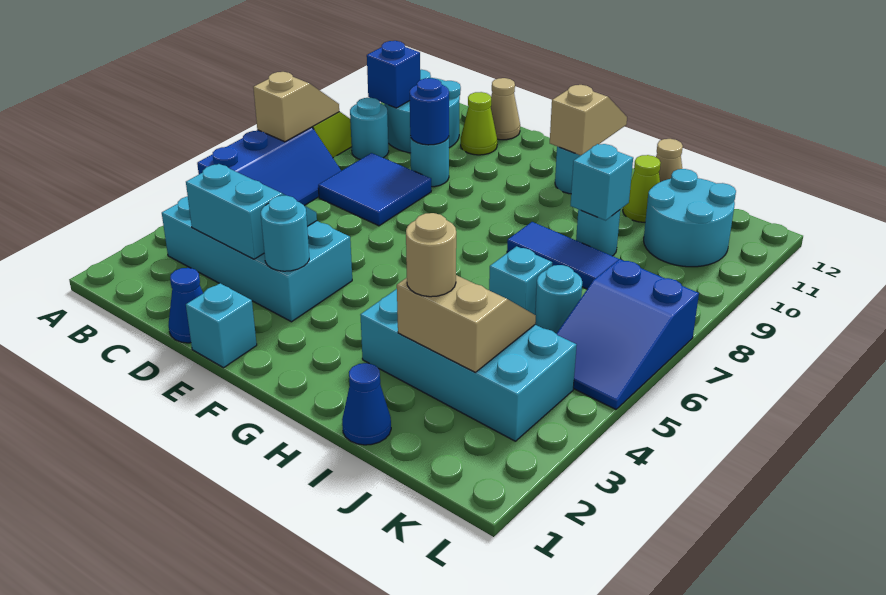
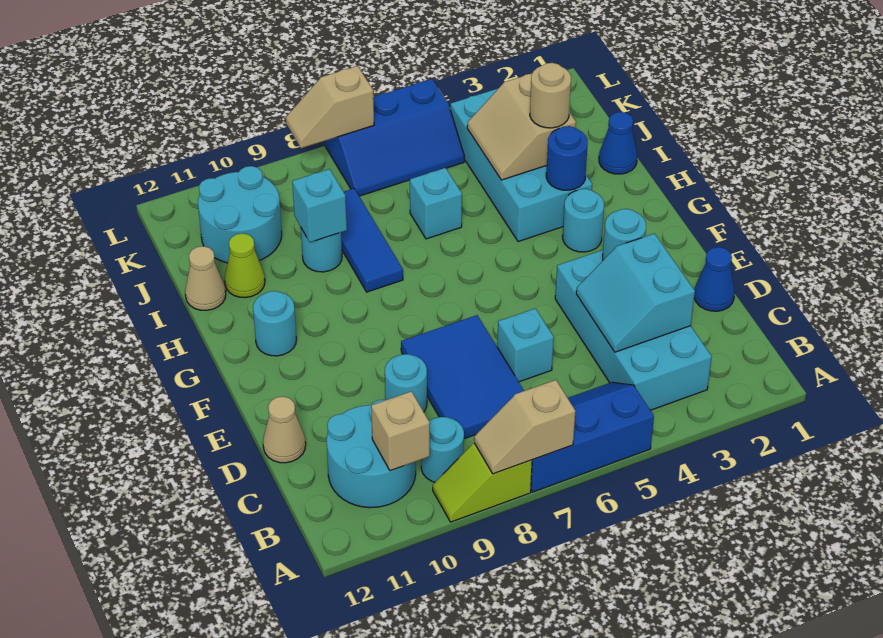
blue brick B10 level 2 -> tan brick B10 level 2
blue tile C7:D8 level 1 -> blue tile C7:E8 level 1
blue round brick D9 level 2 -> blue round brick H3 level 2
lime cone D11 level 1 -> none
cyan brick E1 level 1 -> cyan brick D6 level 1
tan slope G11:G12 level 2 top 11 -> tan slope L7:L8 level 2 top 7
cyan round brick J6 level 1 -> cyan round brick G3 level 1
blue slope K5:L7 level 1 top 7 -> blue slope K5:L7 level 1 top L

